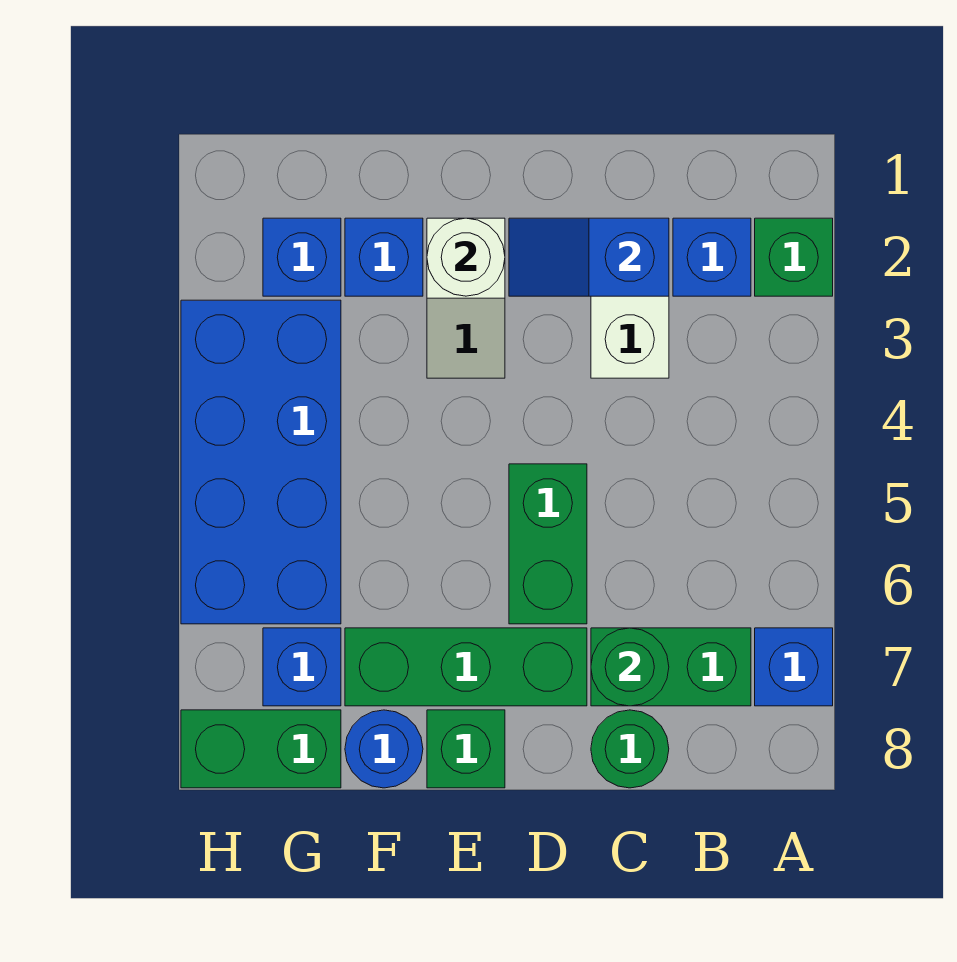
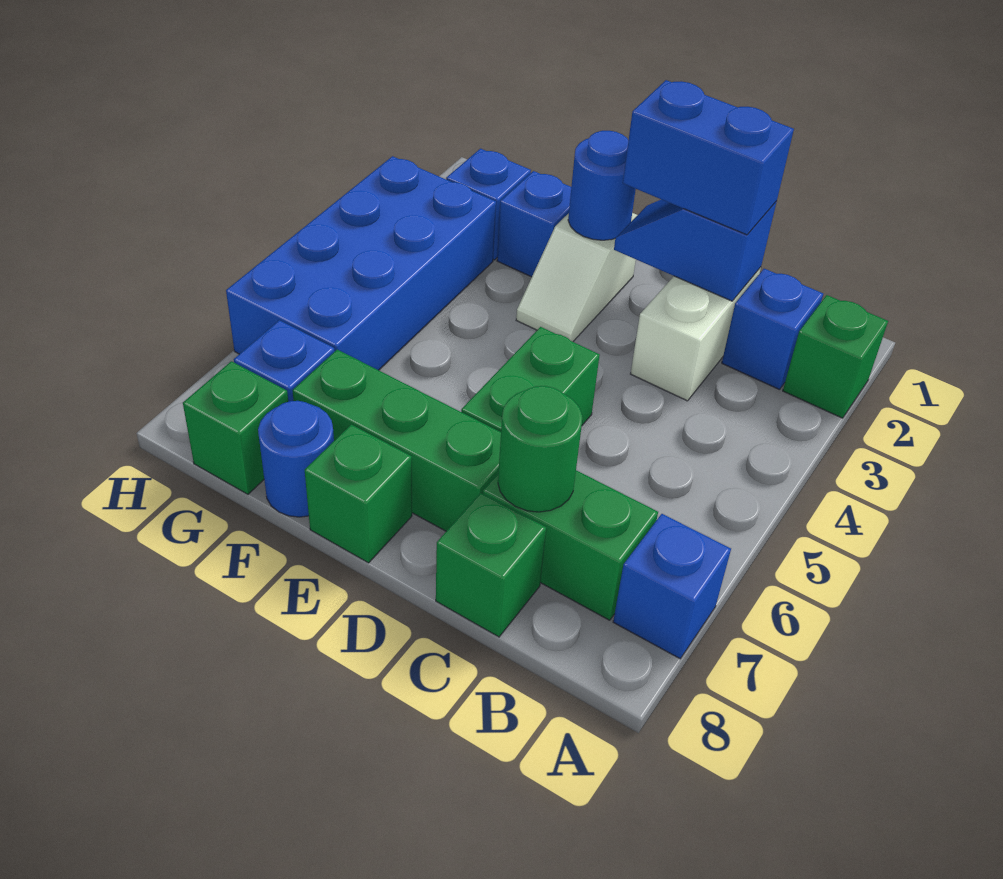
none -> blue brick C2:D2 level 3
green round brick C8 level 1 -> green brick C8 level 1
white round brick E2 level 2 -> blue round brick E2 level 2
green brick G8:H8 level 1 -> green brick G8 level 1

